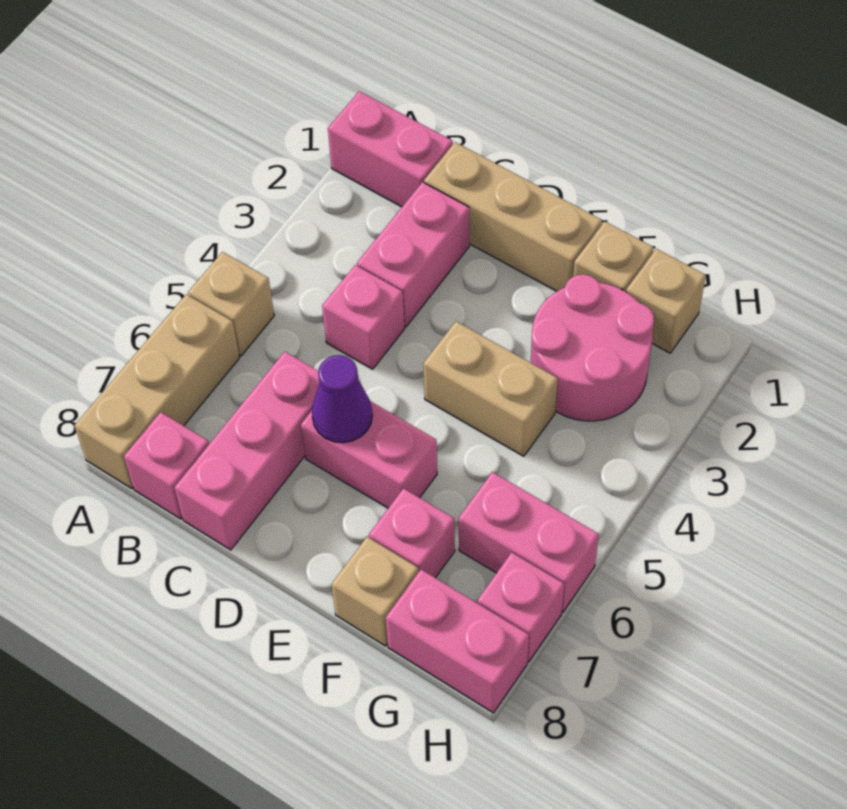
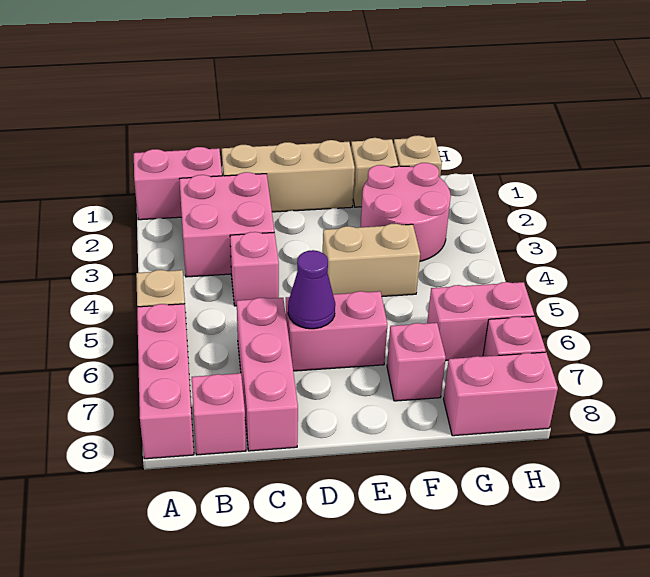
tan brick A6:A8 level 1 -> pink brick A6:A8 level 1
pink brick C2:C3 level 1 -> pink brick B2:C3 level 1
tan brick F8 level 1 -> none

